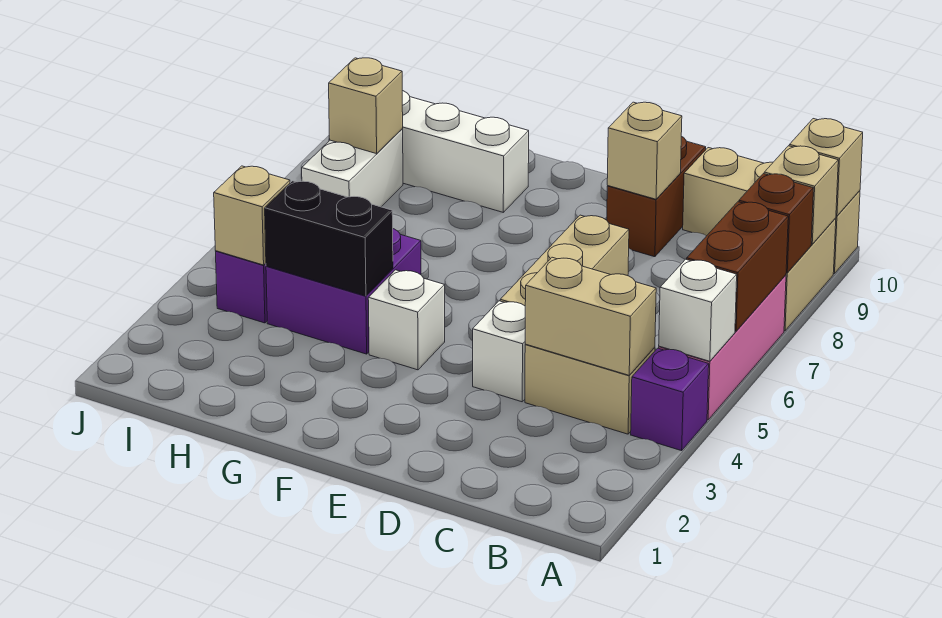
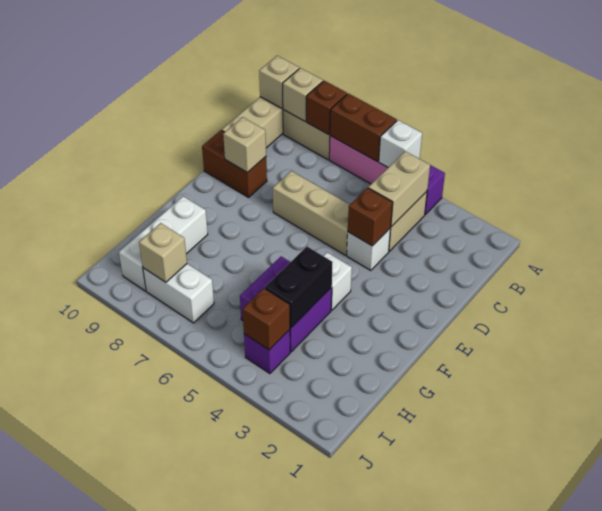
none -> brown brick D4 level 2
tan brick I4 level 2 -> brown brick I4 level 2

